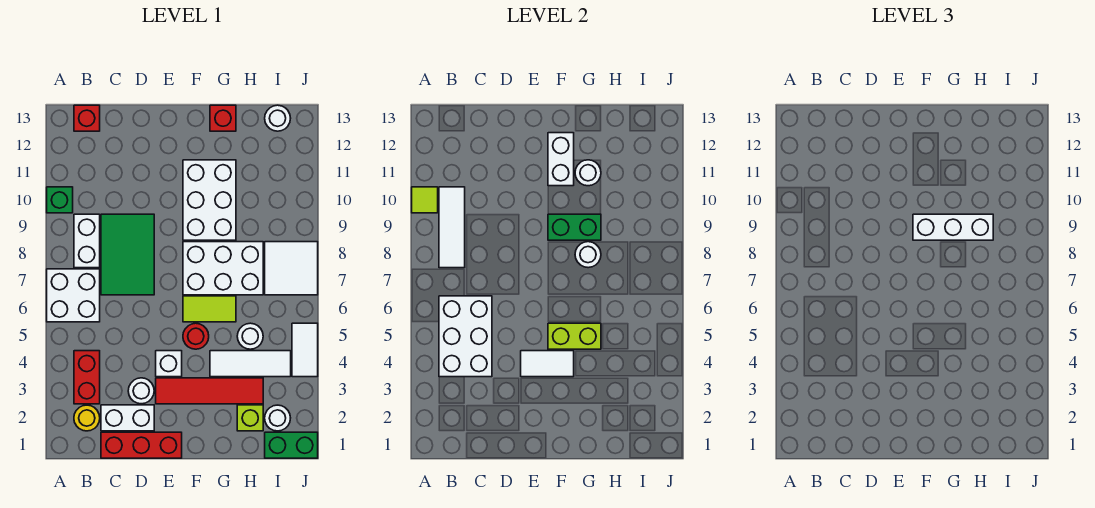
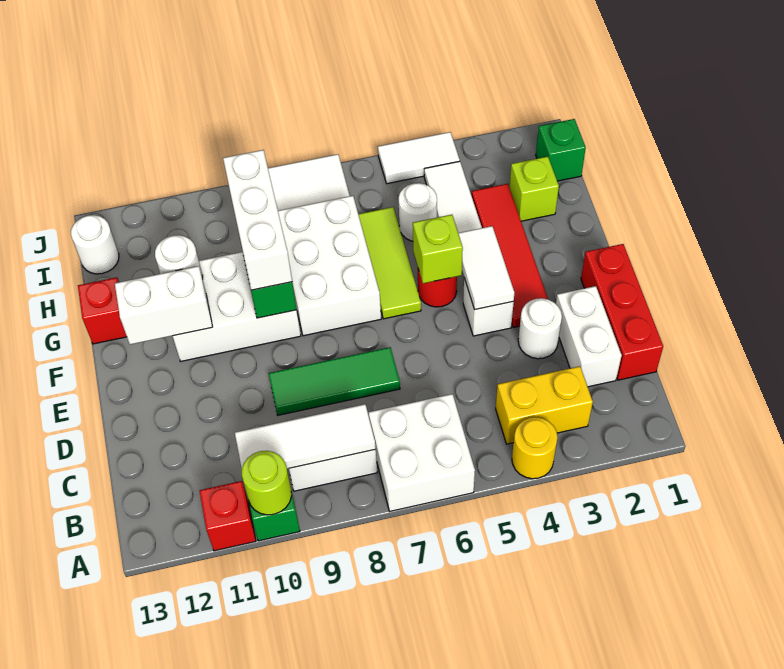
lime tile A10 level 2 -> lime round brick A10 level 2
yellow round brick B2 level 1 -> yellow round brick A4 level 1
red brick B3:B4 level 1 -> yellow brick B3:B4 level 1
white brick B4:C6 level 2 -> none
red brick B13 level 1 -> red brick A11 level 1
green tile C7:D9 level 1 -> green tile D7:D9 level 1
lime brick F5:G5 level 2 -> lime brick F5 level 2
lime tile F6:G6 level 1 -> lime tile F6:H6 level 1
white round brick G8 level 2 -> none
green brick I1:J1 level 1 -> green brick I1 level 1
white round brick I2 level 1 -> none

